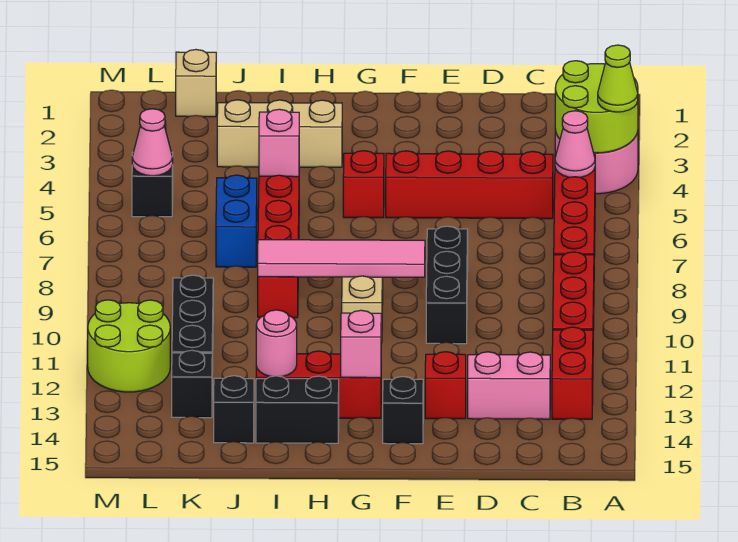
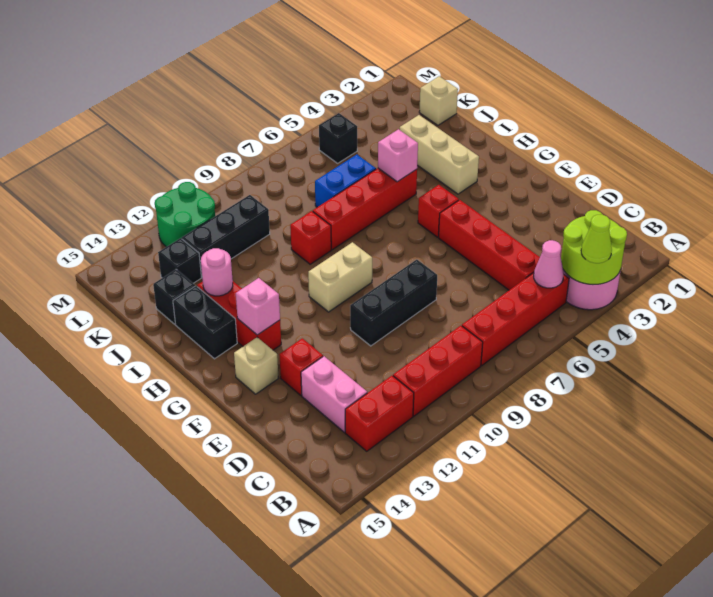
pink tile F9:I9 level 2 -> none
black brick F14 level 1 -> tan brick F14 level 1
pink cone L5 level 2 -> none
lime round brick L11:M12 level 1 -> green round brick L11:M12 level 1

